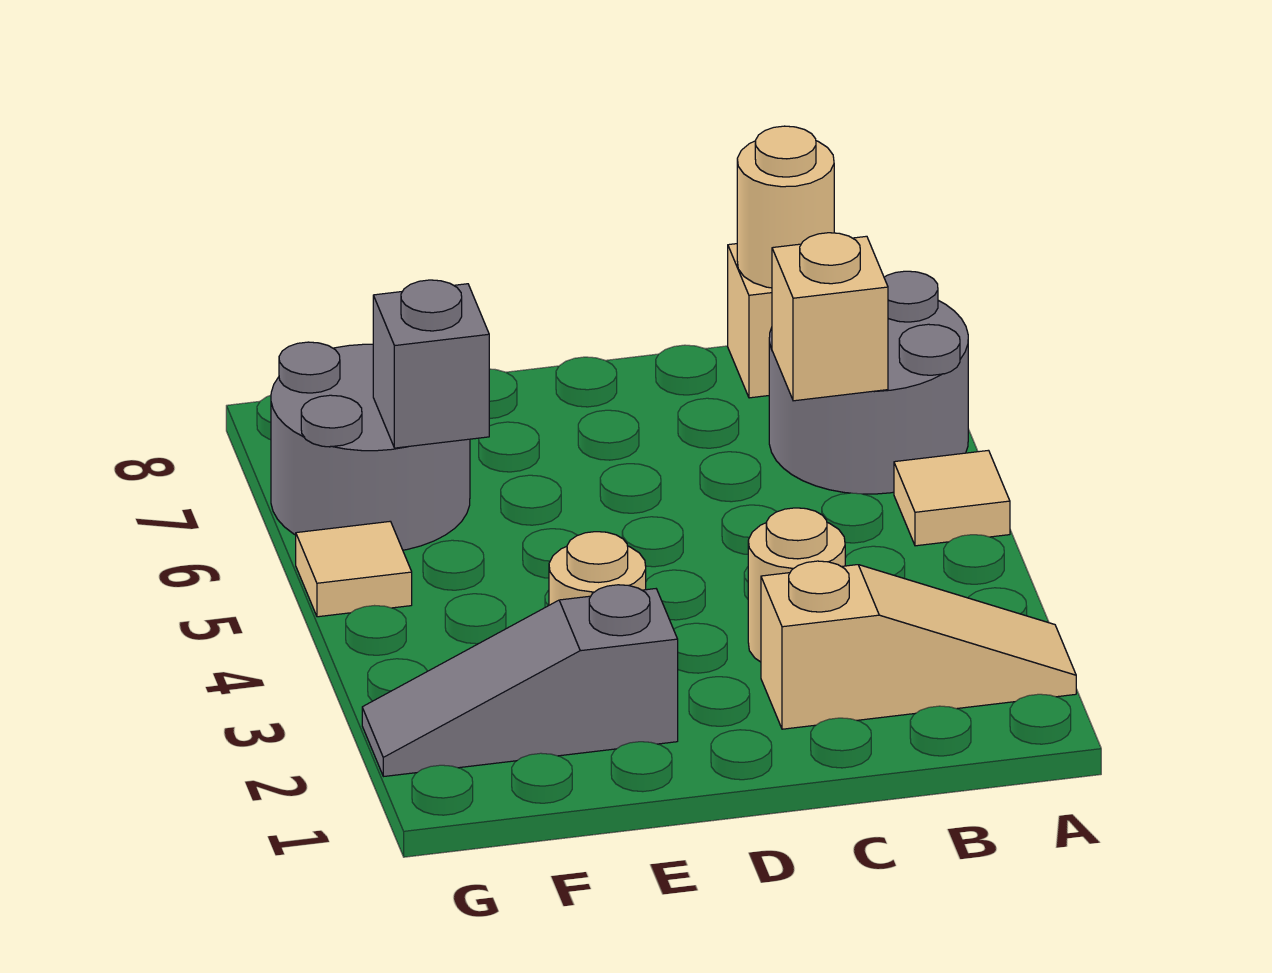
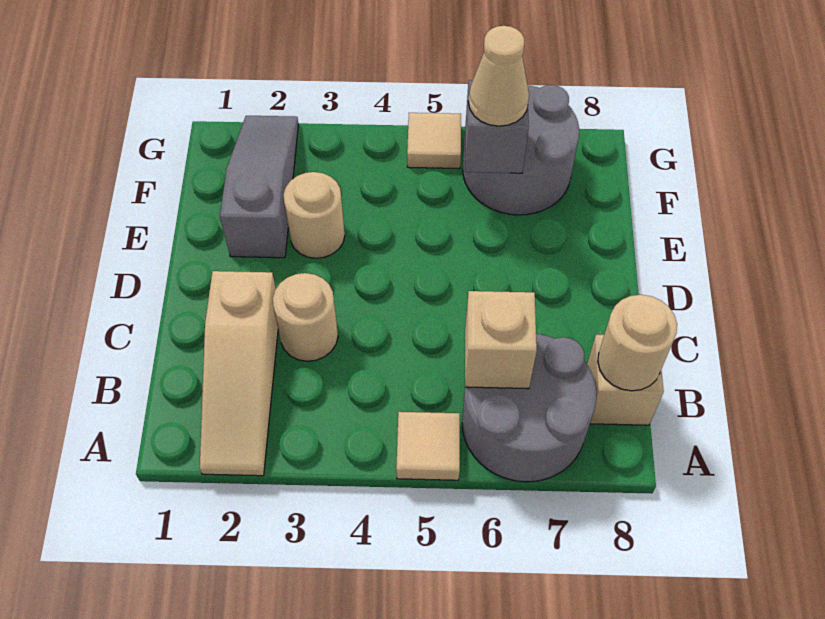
none -> tan cone F6 level 3

